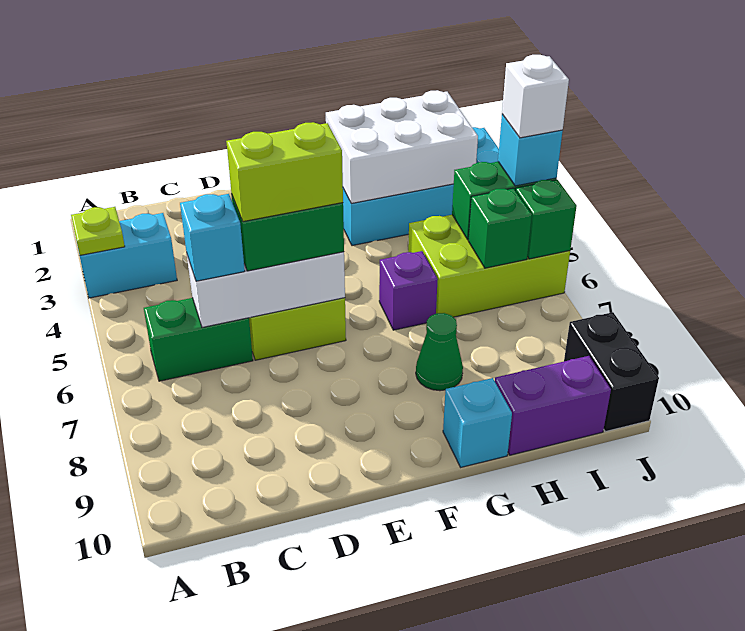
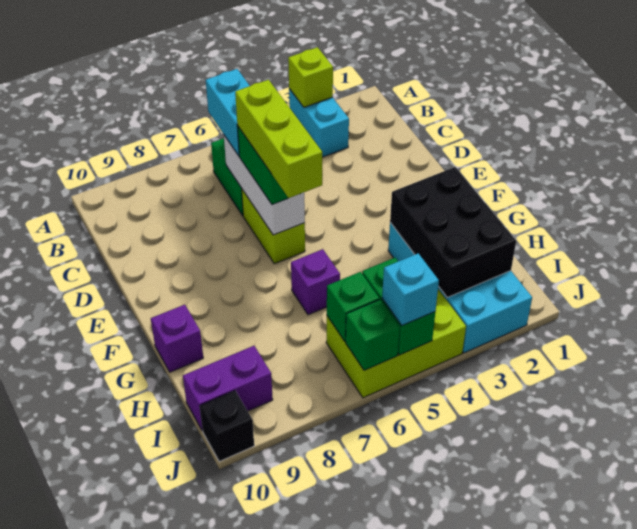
lime plate A3 level 2 -> lime brick A3 level 2
cyan brick C6 level 3 -> cyan brick B6:C6 level 3
lime brick D6:E6 level 4 -> lime brick D6:F6 level 4
white brick G2:I3 level 2 -> black brick G2:I3 level 2
green cone G8 level 1 -> none
cyan brick G10 level 1 -> purple brick G10 level 1
lime brick H5:J6 level 1 -> lime brick I4:J6 level 1
purple brick H10:I10 level 1 -> purple brick I9:I10 level 1
white brick J5 level 4 -> none
black brick J9:J10 level 1 -> black brick J10 level 1

